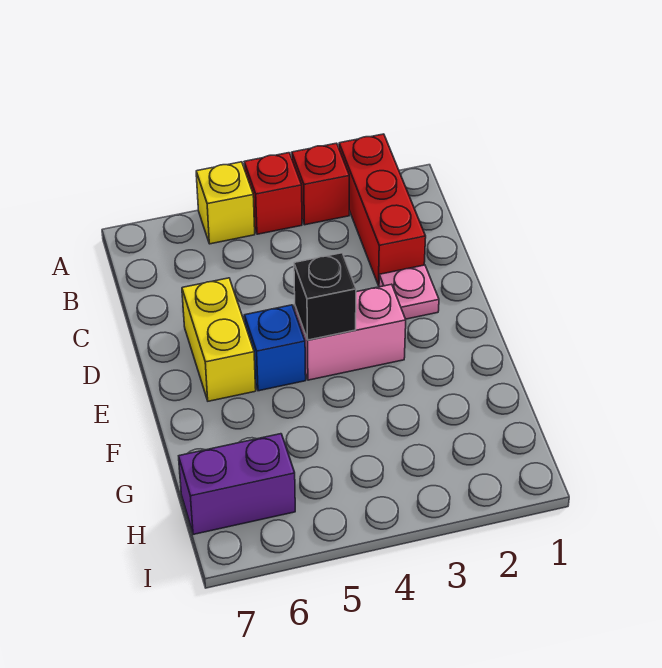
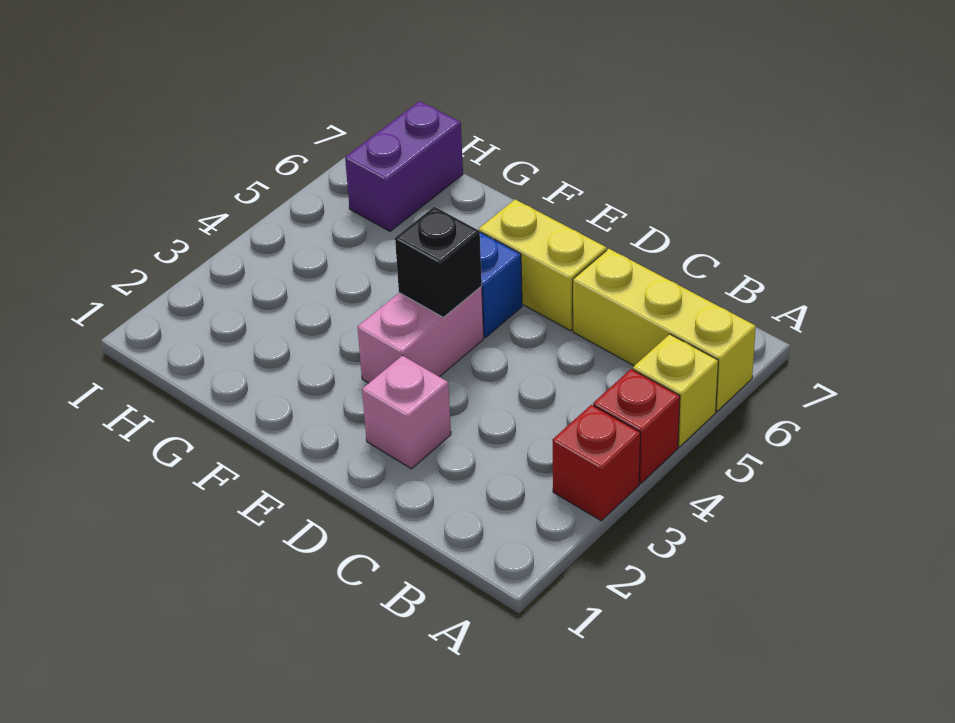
red brick A2:C2 level 1 -> none
none -> yellow brick A6:C6 level 1
pink plate D2 level 1 -> pink brick D2 level 1

